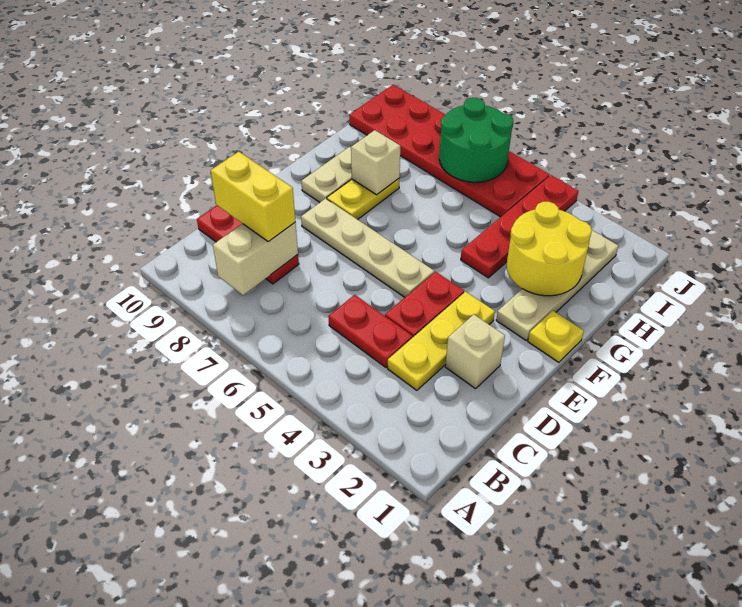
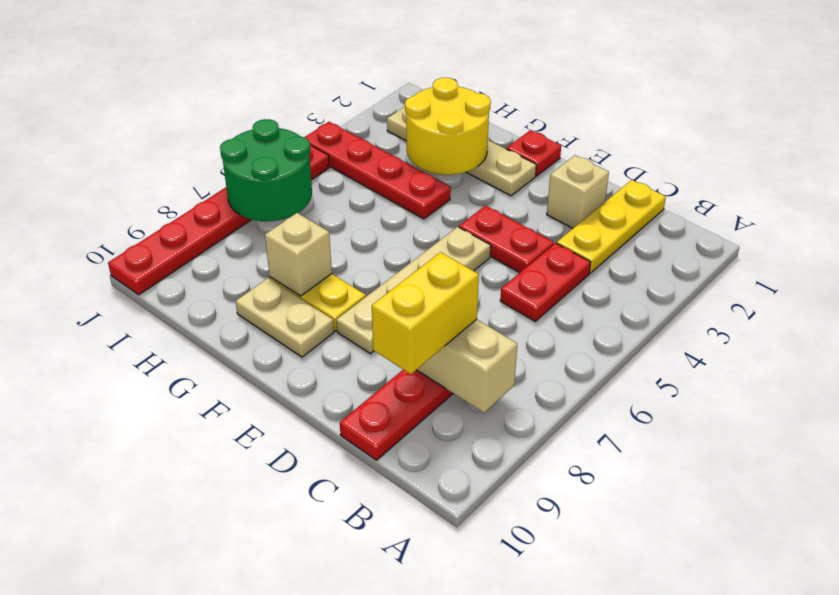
yellow plate C3:E3 level 1 -> yellow plate C1:C3 level 1
yellow plate F1 level 1 -> red plate F1 level 1
red plate I5:J10 level 1 -> red plate J5:J10 level 1

